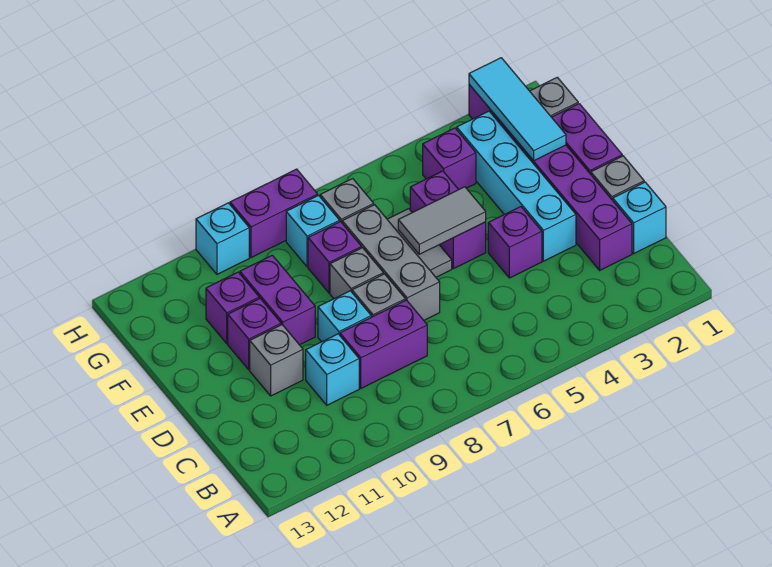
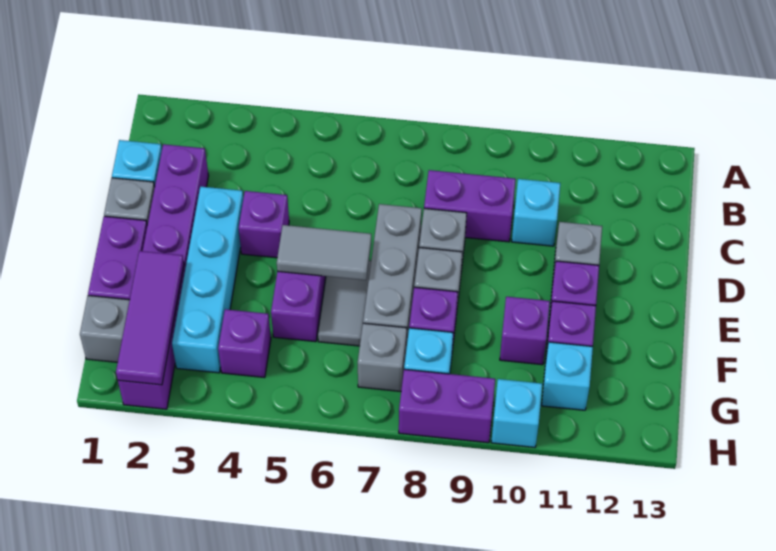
cyan brick D9 level 1 -> cyan brick G11 level 1
purple brick E10:F10 level 1 -> purple brick F10 level 1
cyan tile F2:H2 level 2 -> purple tile F2:H2 level 2

